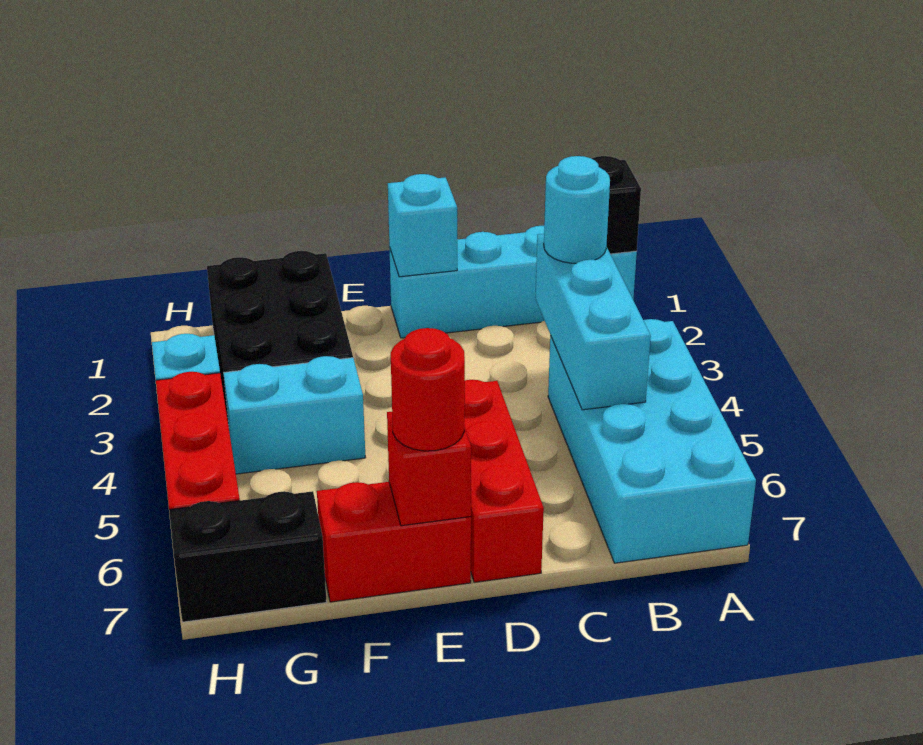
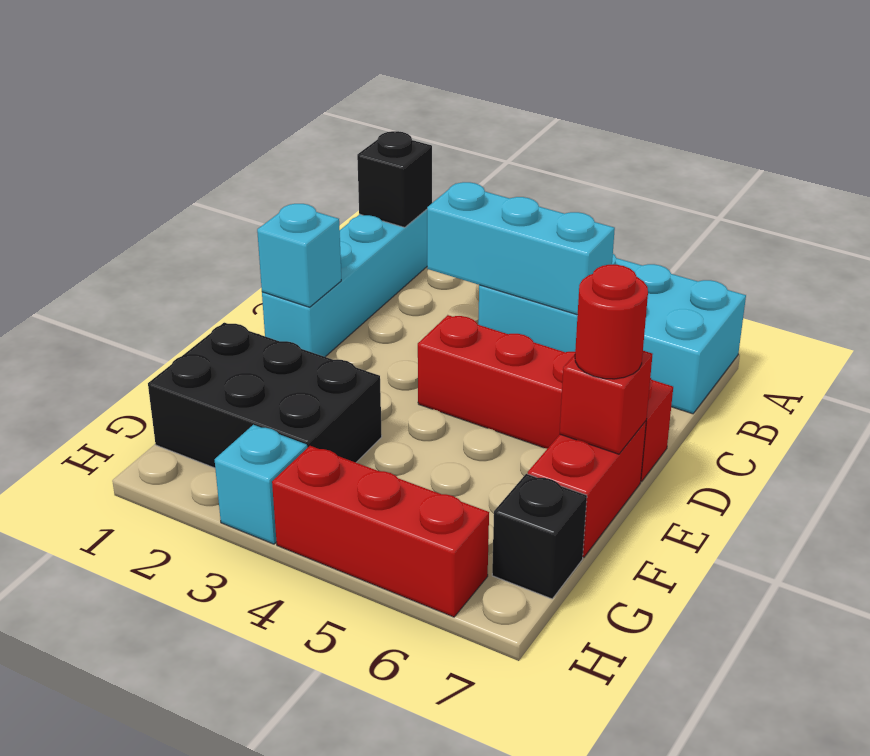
cyan round brick B3 level 3 -> none
red brick D5:D7 level 1 -> red brick D4:D7 level 1
cyan brick F4:G4 level 1 -> none
black brick G7:H7 level 1 -> black brick G7 level 1

